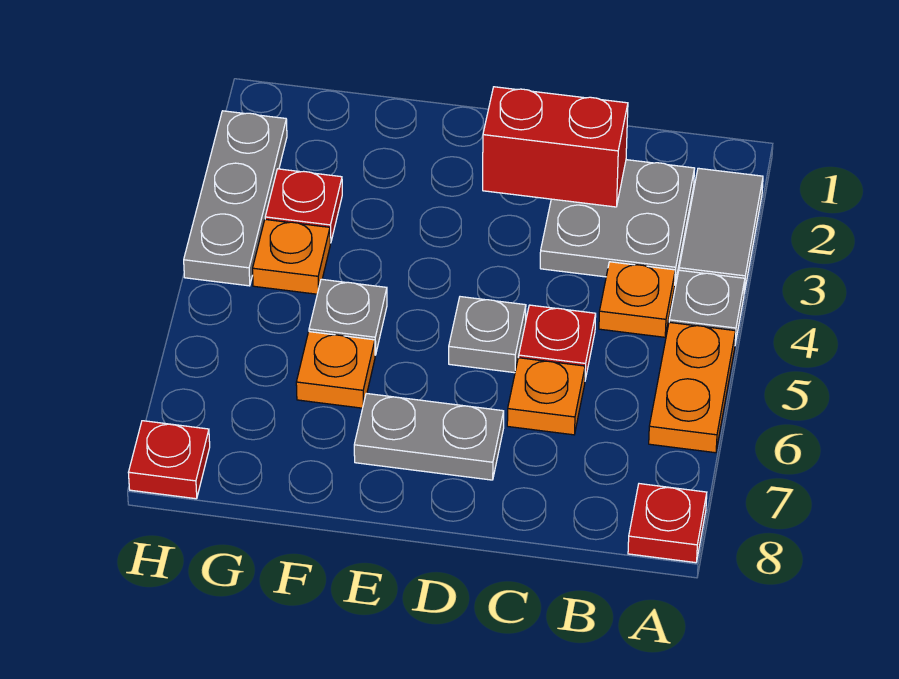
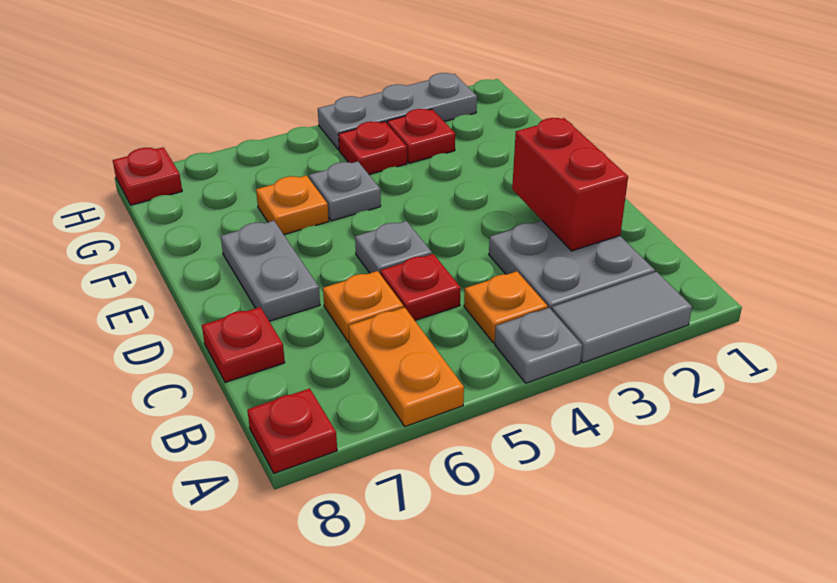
orange plate A5:A6 level 1 -> orange plate A6:B6 level 1
none -> red plate C8 level 1
orange plate G4 level 1 -> red plate G4 level 1

